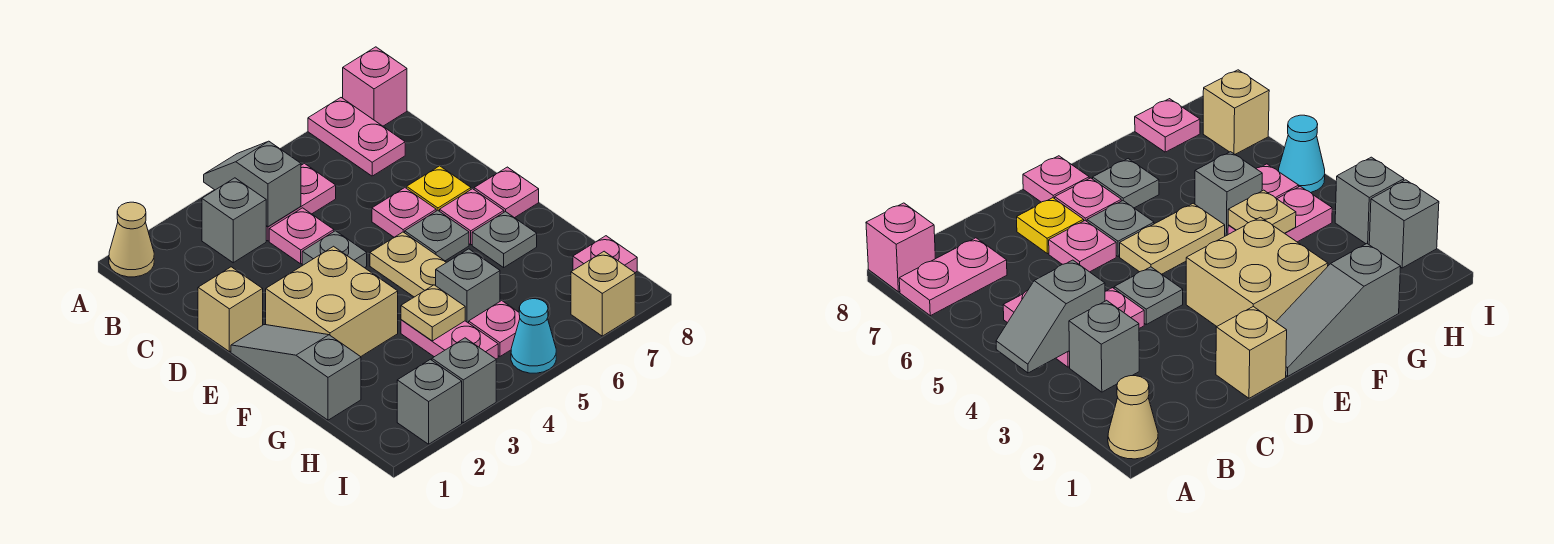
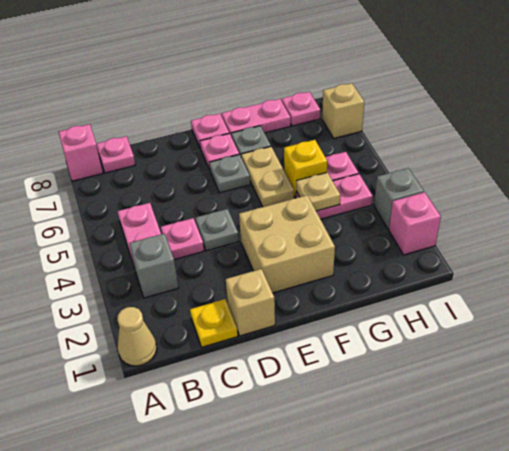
grey slope A4:B4 level 2 top B -> none
pink plate A7:B7 level 1 -> pink plate F8:G8 level 1
pink plate D6 level 1 -> pink plate B8 level 1
yellow plate D7 level 1 -> yellow plate C1 level 1
grey slope E1:G1 level 1 top G -> none
tan plate E5:F5 level 1 -> tan plate F5:F6 level 1
grey brick G5 level 1 -> yellow brick G5 level 1
grey brick I2 level 1 -> pink brick I2 level 1
cyan cone I5 level 1 -> none

